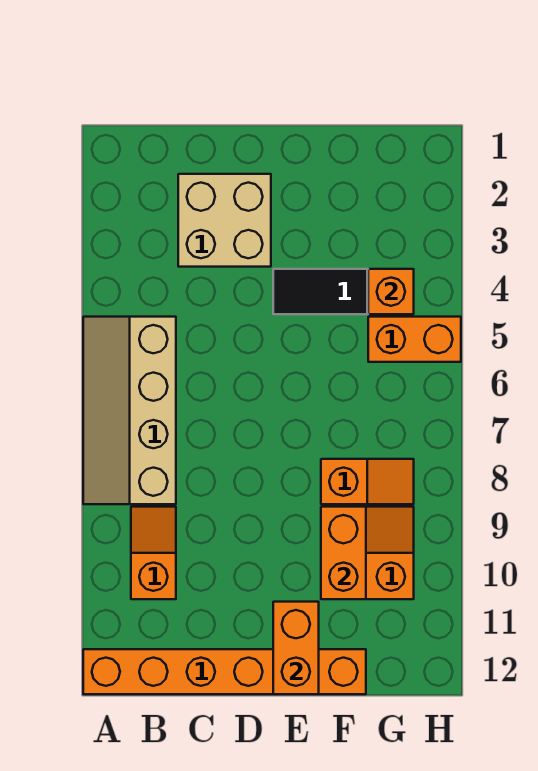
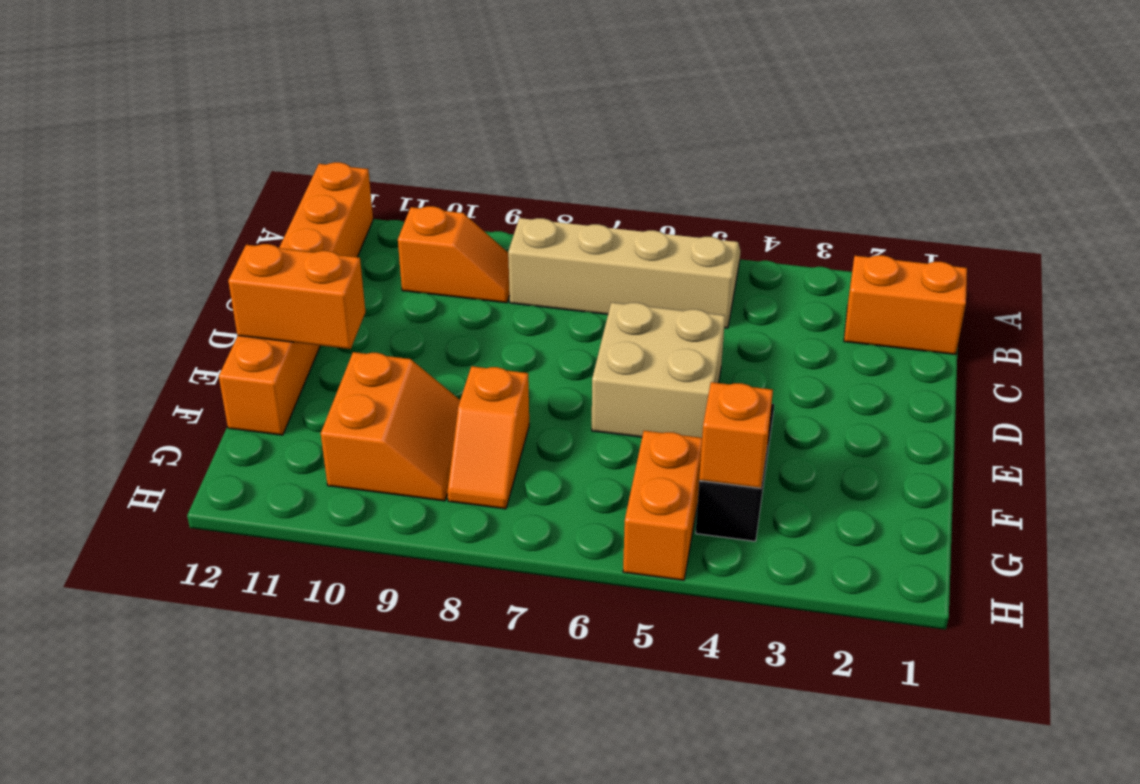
tan brick C2:D3 level 1 -> tan brick D5:E6 level 1
orange brick F9:F10 level 2 -> orange brick B1:B2 level 1

